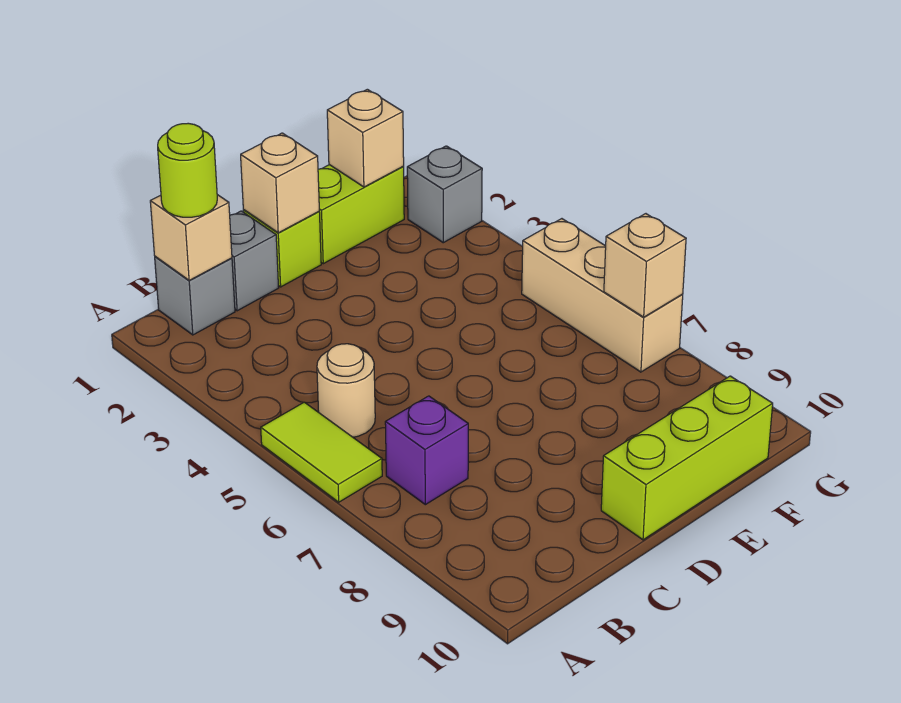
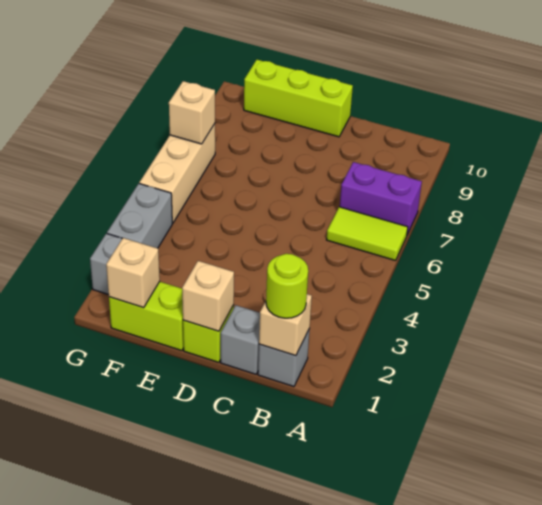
lime tile A5:A6 level 1 -> lime tile A6:B6 level 1
tan round brick B5 level 1 -> none
purple brick B7 level 1 -> purple brick A7:B7 level 1
none -> grey brick G3:G4 level 1

